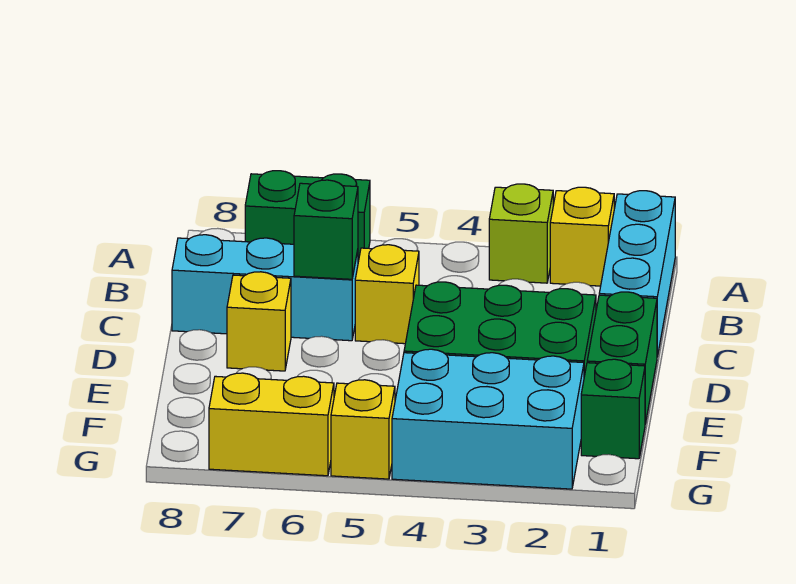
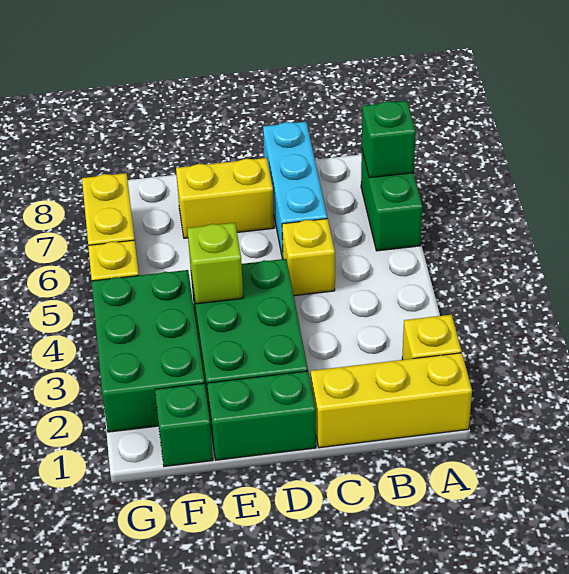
cyan brick A1:C1 level 1 -> yellow brick A1:C1 level 1
lime brick A3 level 1 -> lime brick E4 level 2
green brick C6 level 2 -> green brick A7 level 2
yellow brick D7 level 1 -> yellow brick D7:E7 level 1
cyan brick F2:G4 level 1 -> green brick F2:G4 level 1

